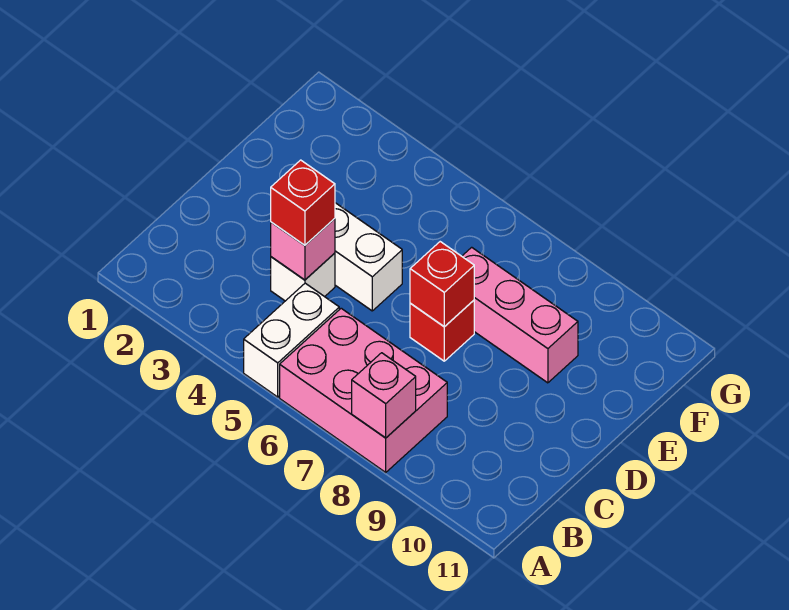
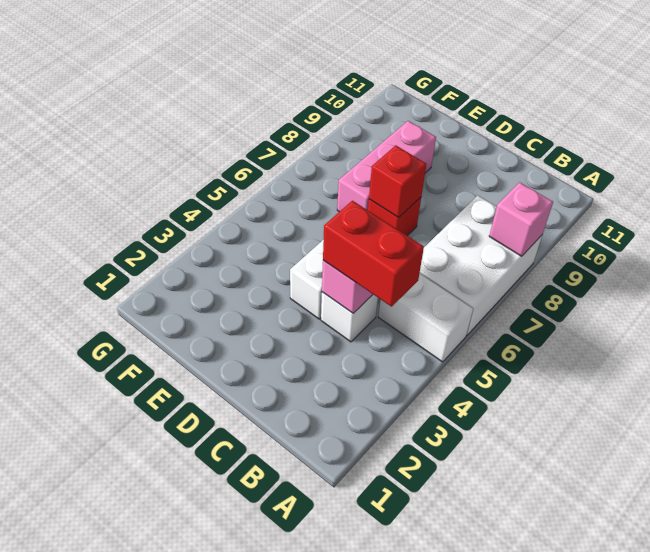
pink brick A6:B8 level 1 -> white brick A6:B8 level 1
red brick C4 level 3 -> red brick B4:C4 level 3

